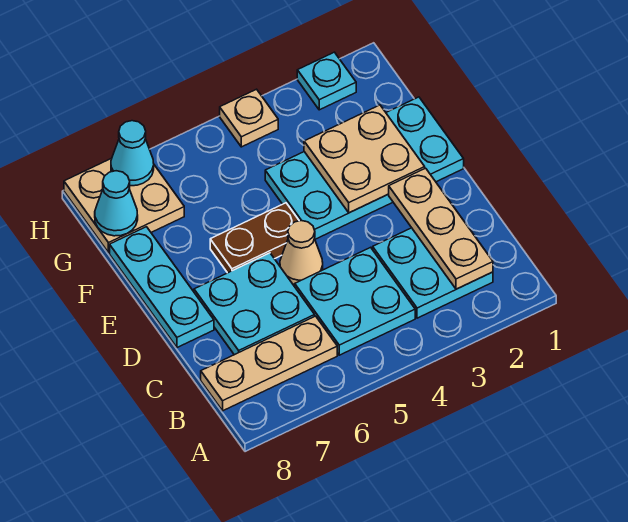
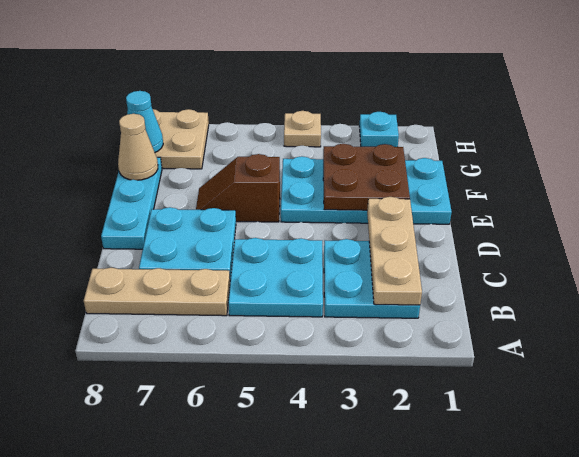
tan cone D5 level 1 -> tan cone F8 level 2
tan plate E2:F3 level 2 -> brown plate E2:F3 level 2
brown plate E5:E6 level 1 -> brown slope E5:E6 level 1 top 5
cyan cone H7 level 2 -> none

